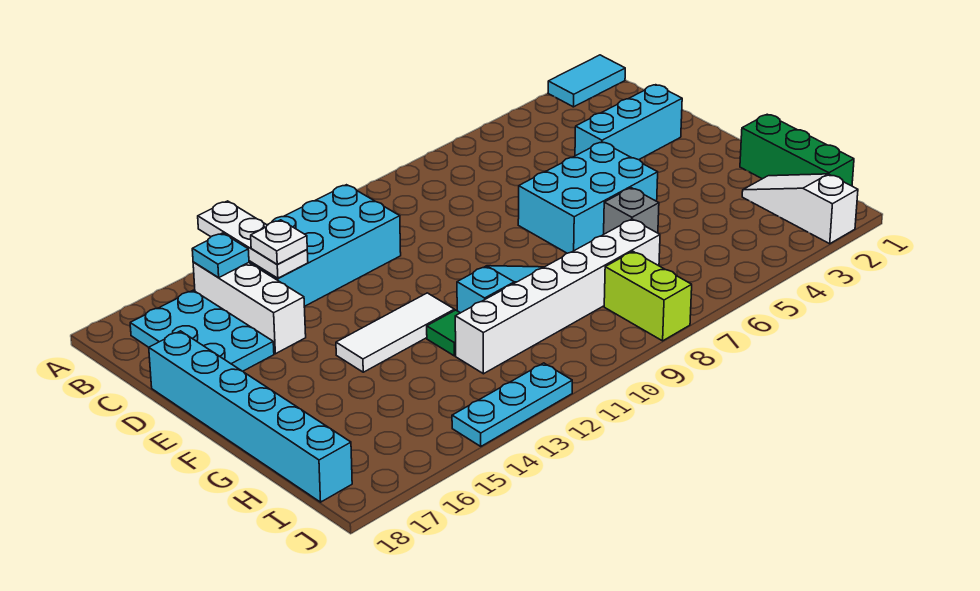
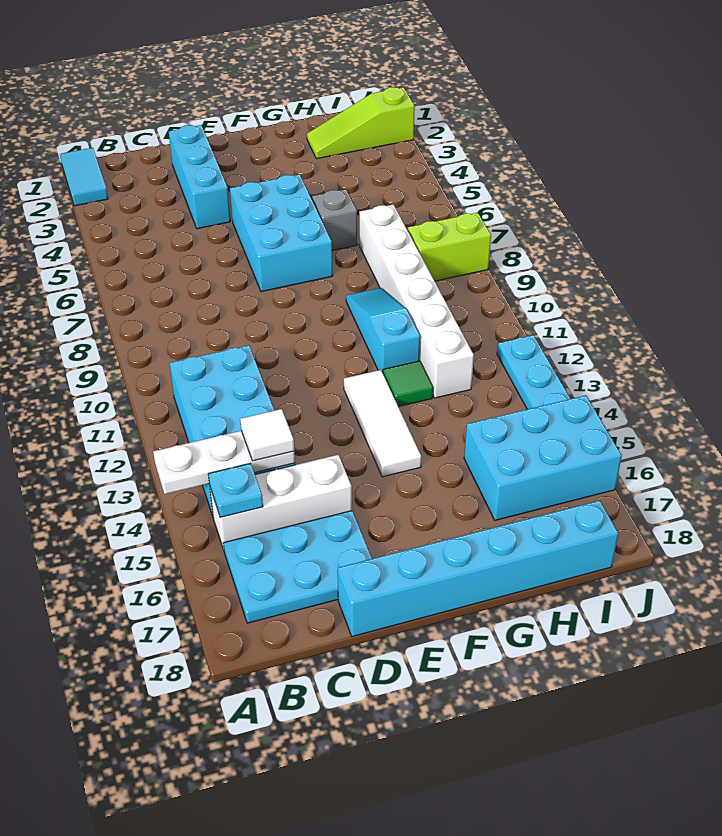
white plate C14 level 3 -> white tile C14 level 3
green brick G1:I1 level 1 -> none
white slope H2:J2 level 1 top J -> lime slope H2:J2 level 1 top J
none -> cyan brick H15:J16 level 1

